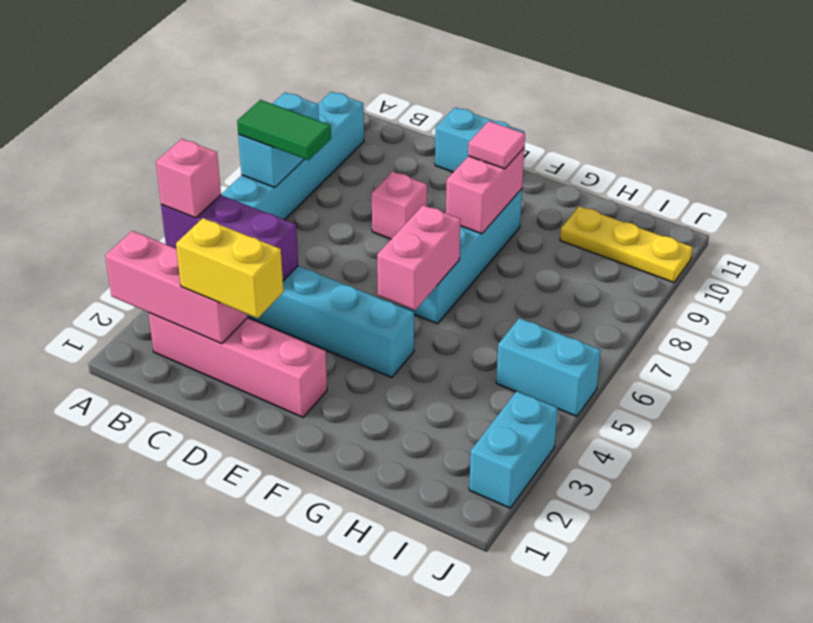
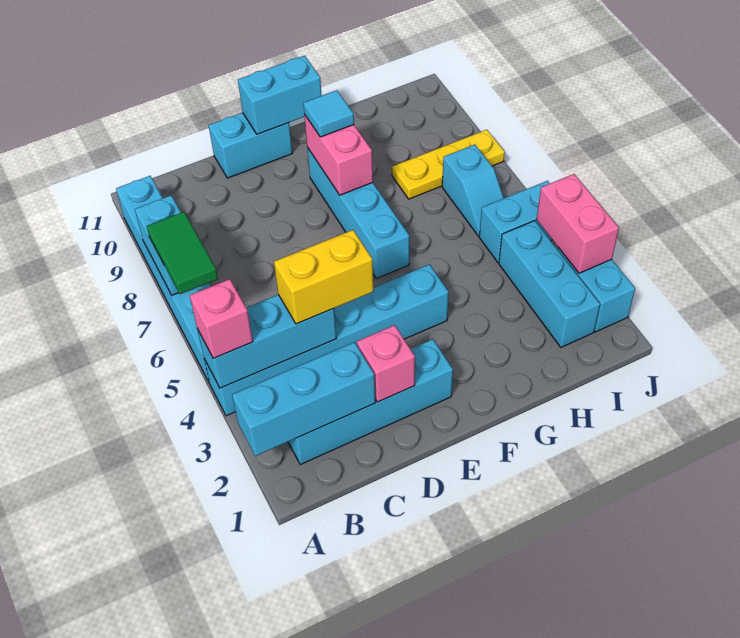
pink brick A2:C2 level 2 -> cyan brick A2:C2 level 2
purple brick A4:C4 level 2 -> cyan brick A4:C4 level 2
green tile A7:B7 level 3 -> green tile A6:A7 level 3
pink brick B2:E2 level 1 -> cyan brick B2:E2 level 1
yellow brick C2:D2 level 3 -> yellow brick C4:D4 level 3
pink brick D8 level 1 -> pink brick D2 level 2
none -> cyan brick E11:F11 level 2
pink brick F5:F6 level 2 -> pink brick J3:J4 level 2
pink tile F9 level 3 -> cyan tile F9 level 3
yellow plate H10:J10 level 1 -> yellow plate H8:J8 level 1
none -> cyan brick I2:I4 level 1
none -> cyan slope I6:I7 level 1 top 7

